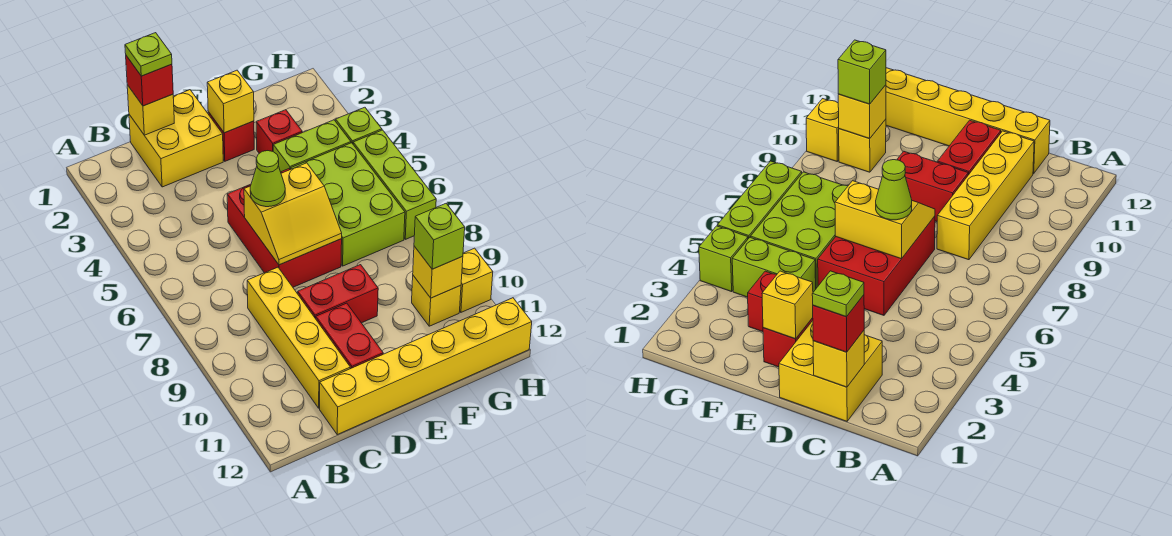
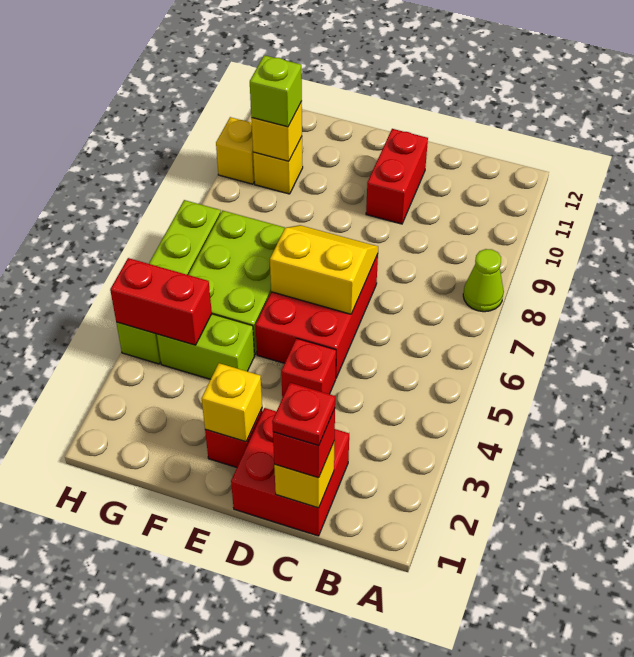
yellow brick C1:D2 level 1 -> red brick C1:D2 level 1
lime plate C1 level 4 -> red plate C1 level 4
yellow brick C8:C11 level 1 -> none
yellow brick C12:H12 level 1 -> none
lime cone D6 level 3 -> lime cone A8 level 1
red brick D9:E9 level 1 -> red brick G4:H4 level 2
red brick F3 level 1 -> red brick D4 level 1

